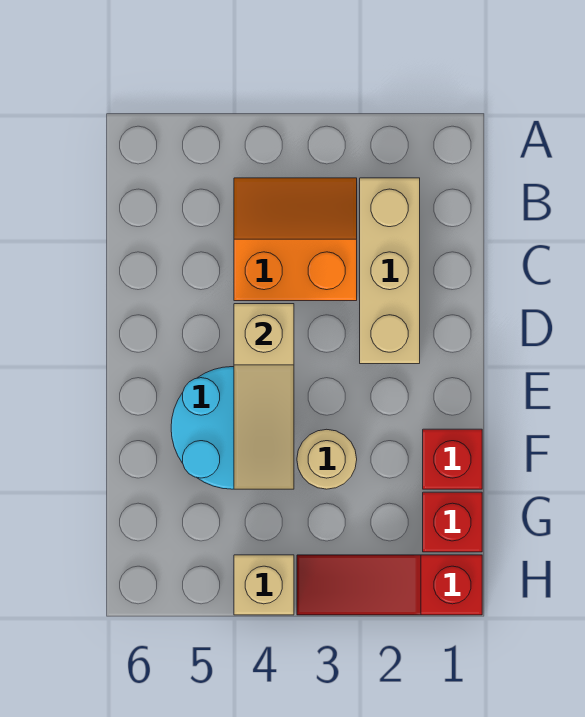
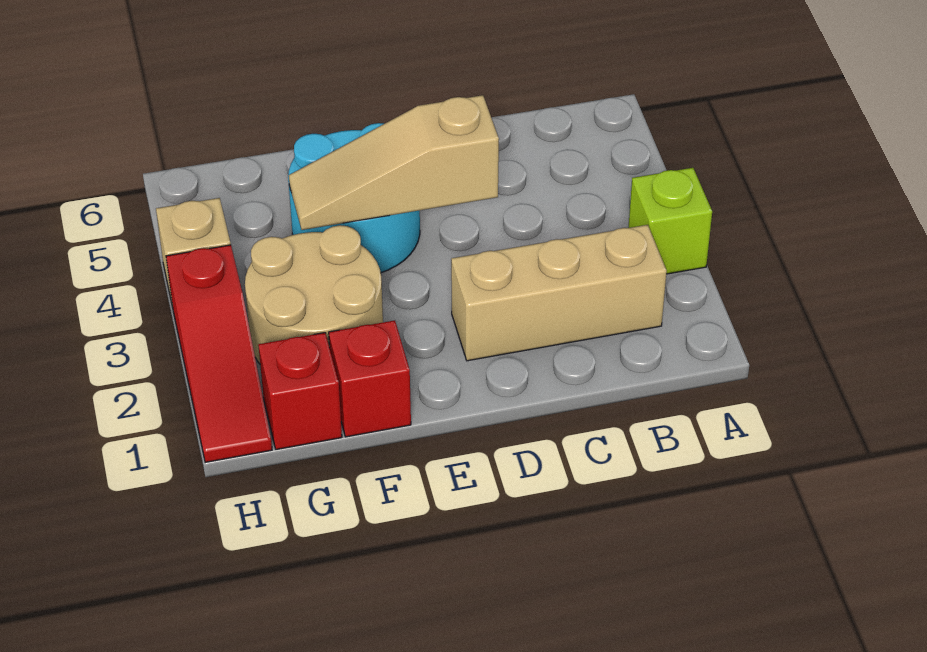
none -> lime brick A3 level 1
orange slope B3:C4 level 1 top C -> none
tan round brick F3 level 1 -> tan round brick F2:G3 level 1
red slope H1:H3 level 1 top 1 -> red slope H1:H3 level 1 top 3

